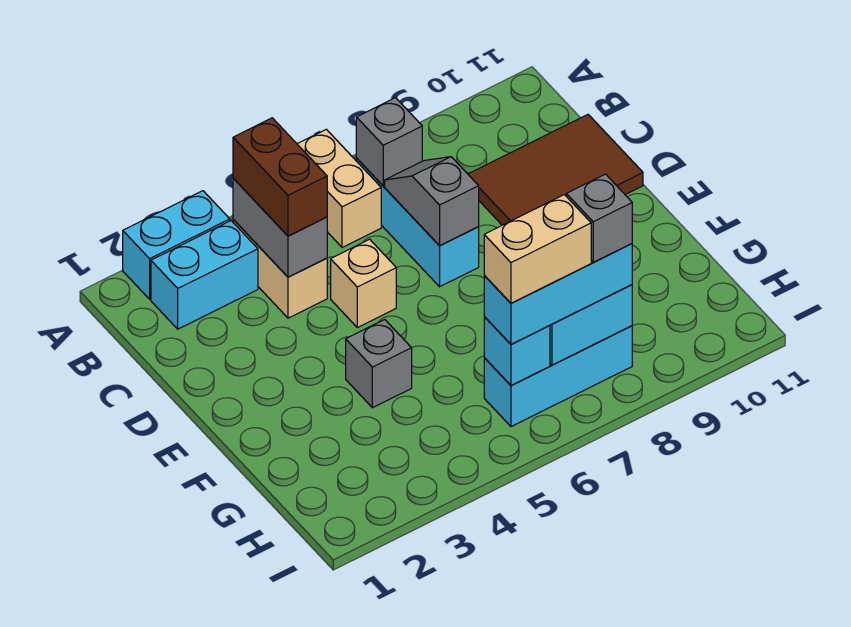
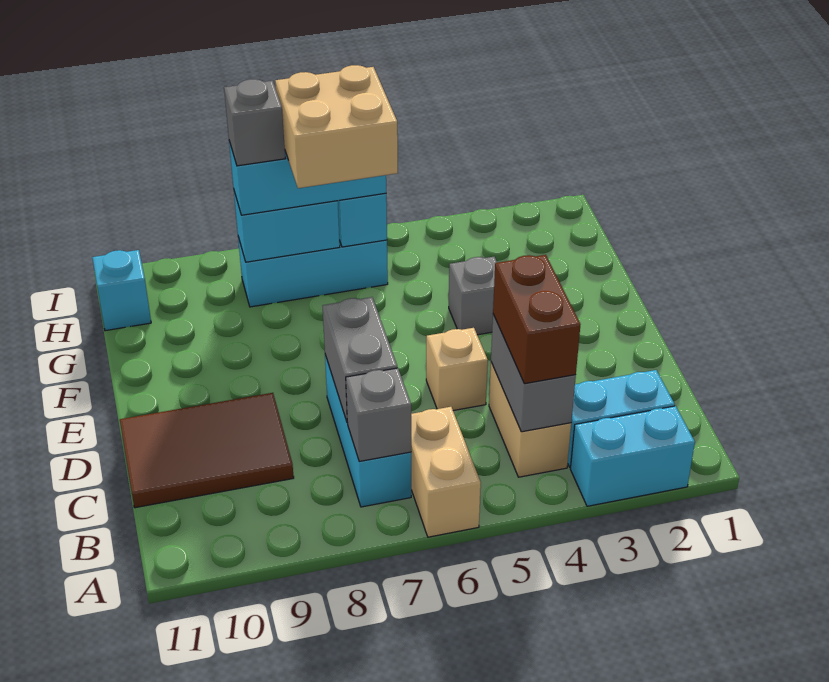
grey slope C7:D7 level 2 top D -> grey brick C7:D7 level 2
tan brick H6:H7 level 4 -> tan brick G6:H7 level 4
none -> cyan brick H11 level 1

